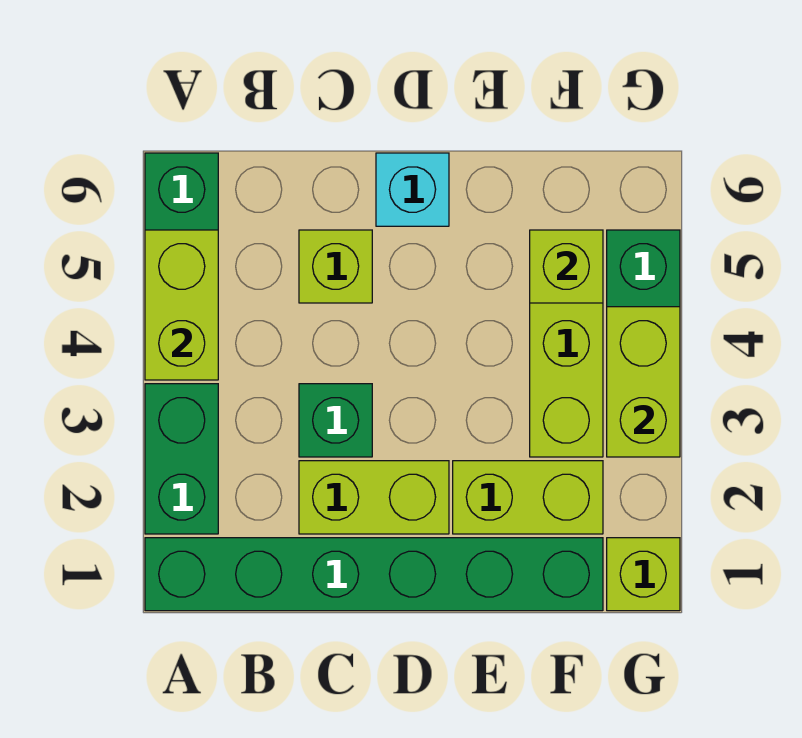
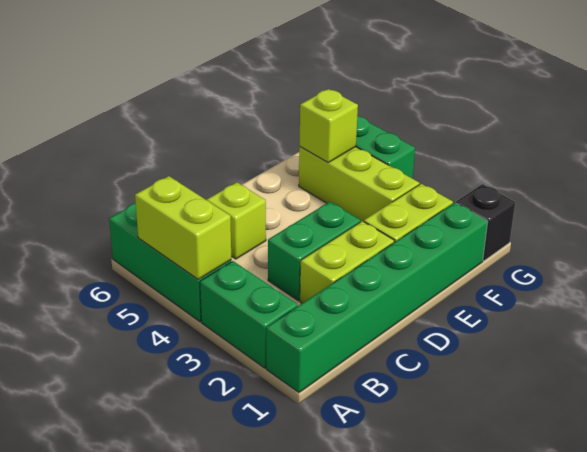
green brick C3 level 1 -> green brick C3:D3 level 1
cyan brick D6 level 1 -> none
lime brick G1 level 1 -> black brick G1 level 1
lime brick G3:G4 level 2 -> none

